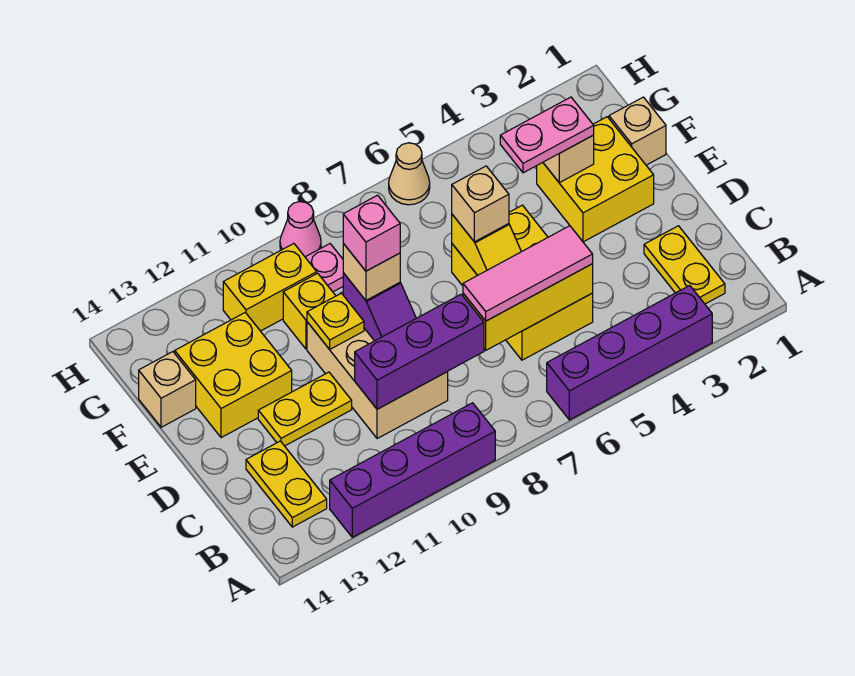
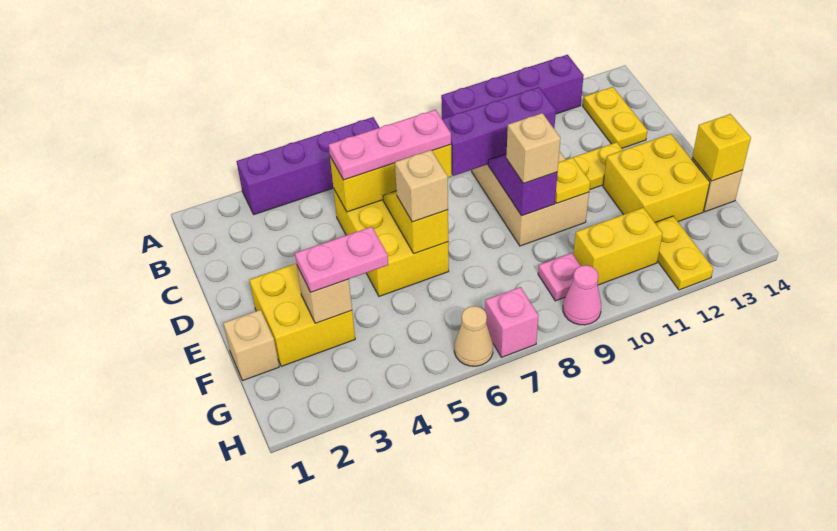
yellow plate B2:C2 level 1 -> yellow plate G12:H12 level 1
pink tile C5:C7 level 3 -> pink plate C5:C7 level 3
pink brick E9 level 4 -> pink brick H7 level 1
yellow brick F10 level 1 -> yellow brick F14 level 2

